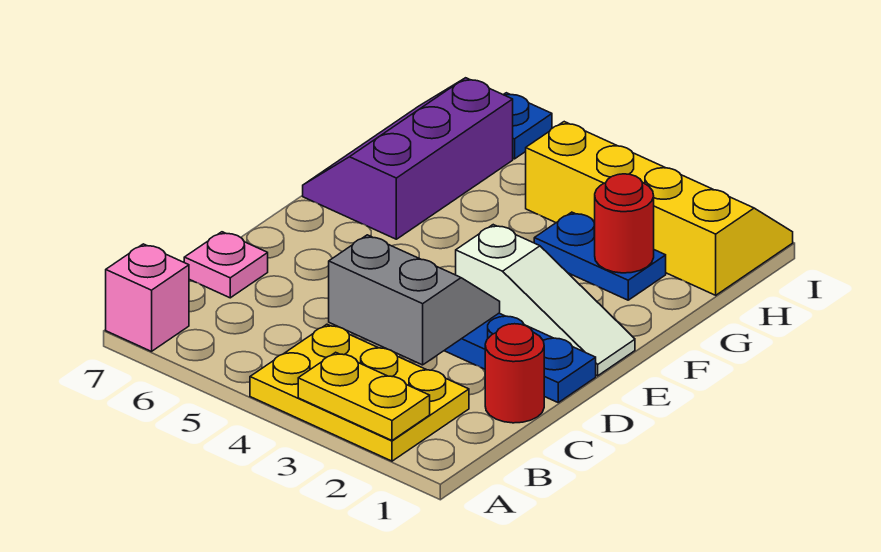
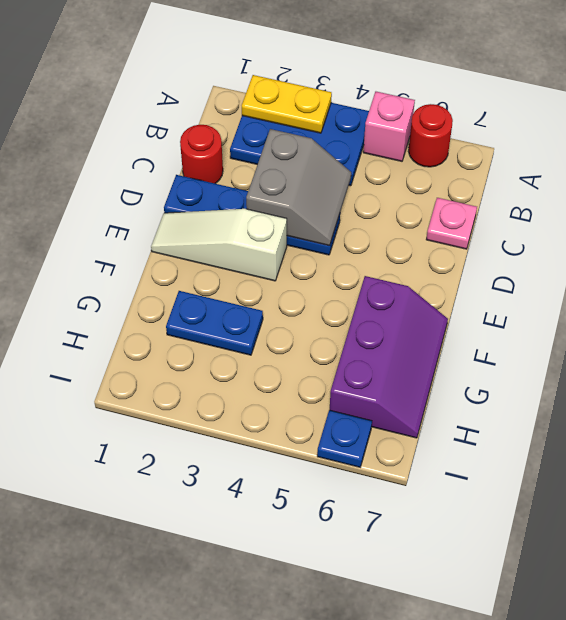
yellow plate A2:B4 level 1 -> blue plate A2:B4 level 1
pink brick A7 level 1 -> pink brick A5 level 1
grey slope C3:D4 level 2 top C -> grey slope C3:D4 level 2 top 3
red round brick G2 level 2 -> red round brick A6 level 1
yellow slope H1:I4 level 1 top H -> none

